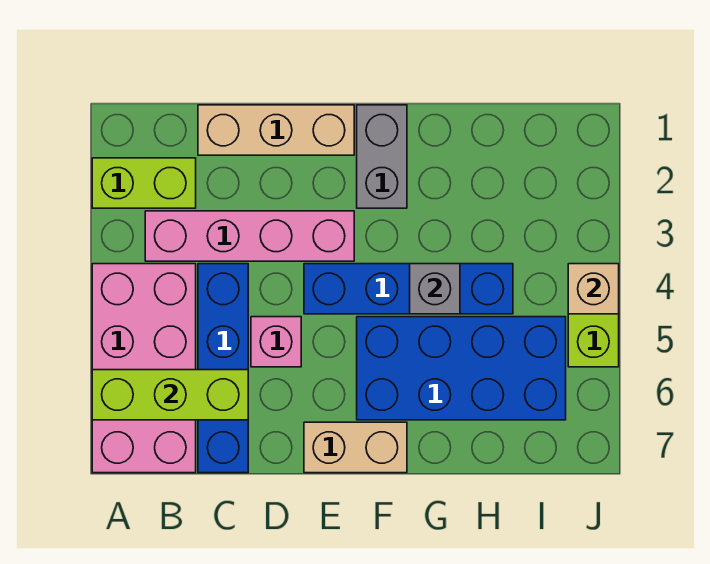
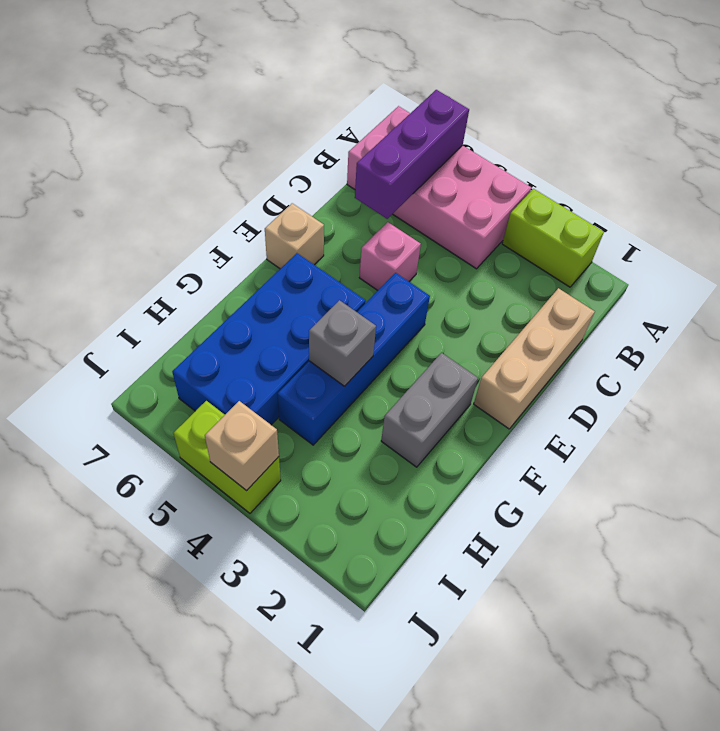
lime brick A2:B2 level 1 -> lime brick A2:A3 level 1
lime brick A6:C6 level 2 -> purple brick A6:C6 level 2
pink brick B3:E3 level 1 -> none
blue brick C4:C7 level 1 -> none
tan brick E7:F7 level 1 -> tan brick E7 level 1
grey brick F1:F2 level 1 -> grey brick F2:G2 level 1

